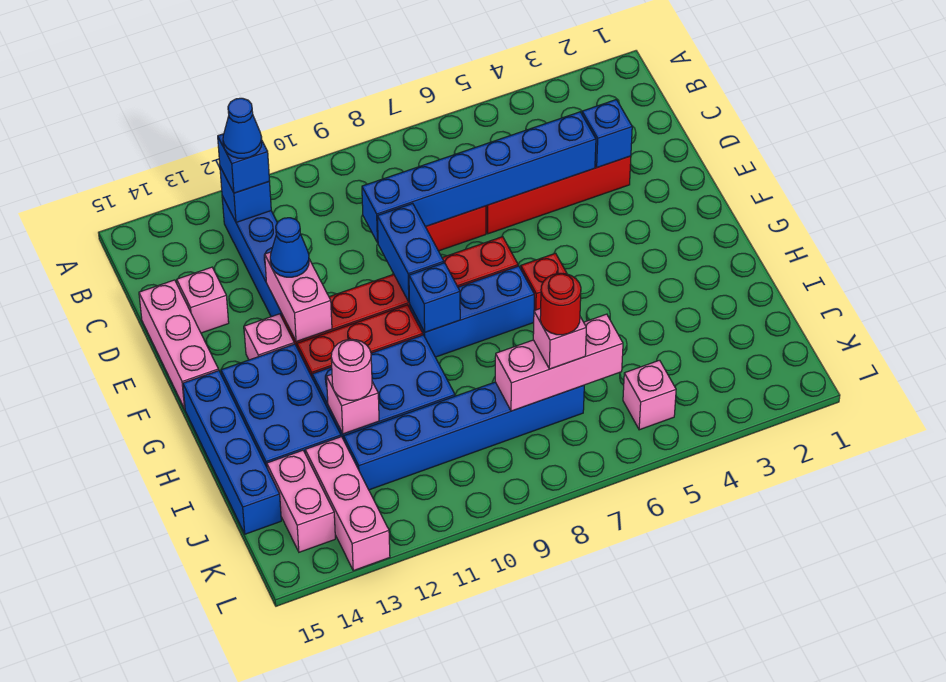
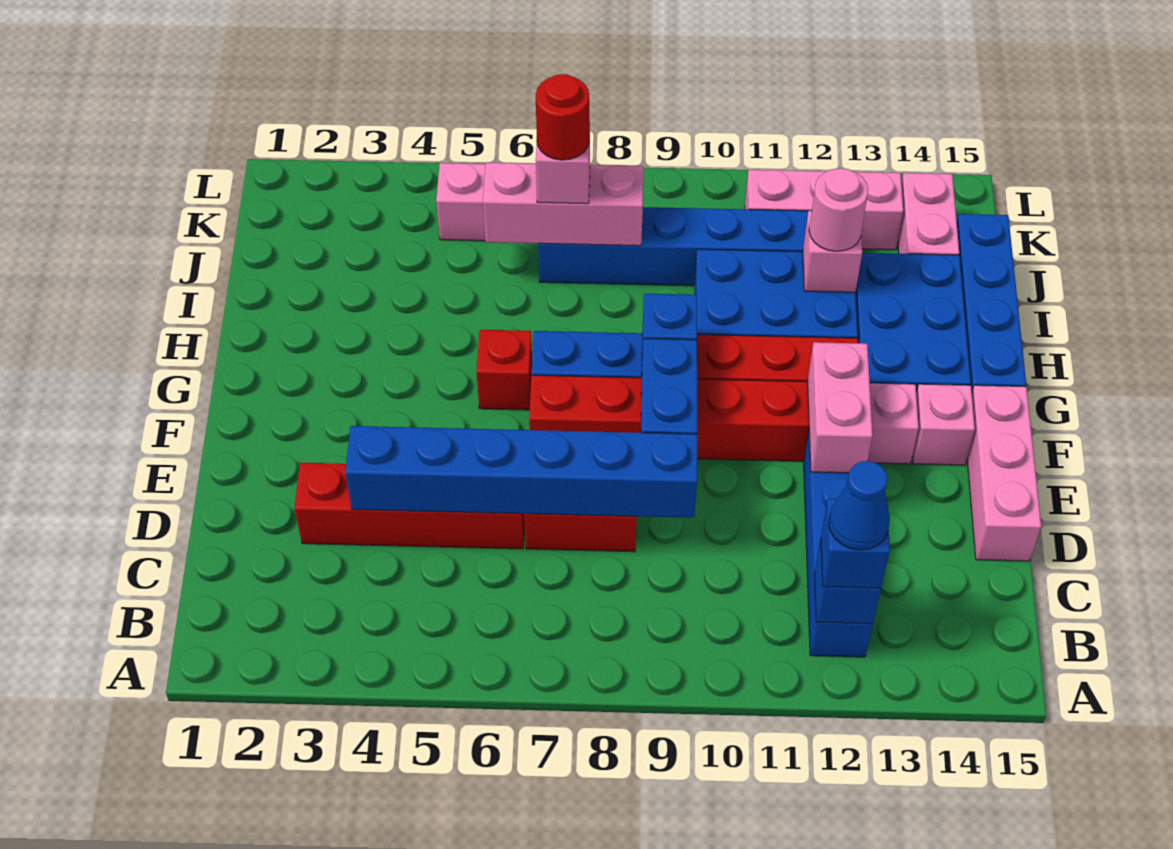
blue brick D3 level 2 -> none
pink brick D14 level 1 -> pink brick F14 level 1
blue cone E12 level 3 -> none
pink brick J13:L13 level 1 -> pink brick K11:K13 level 1

